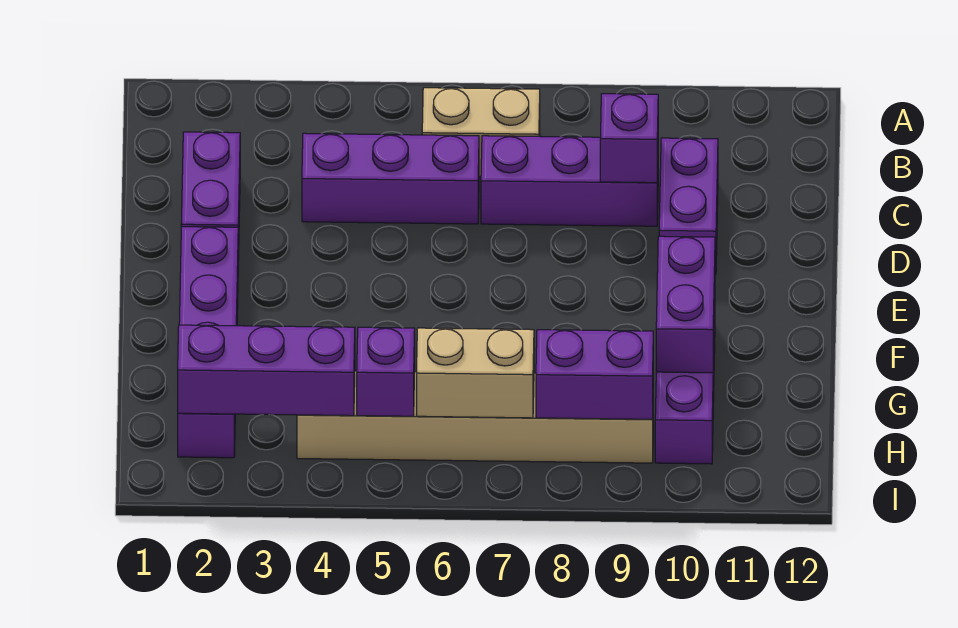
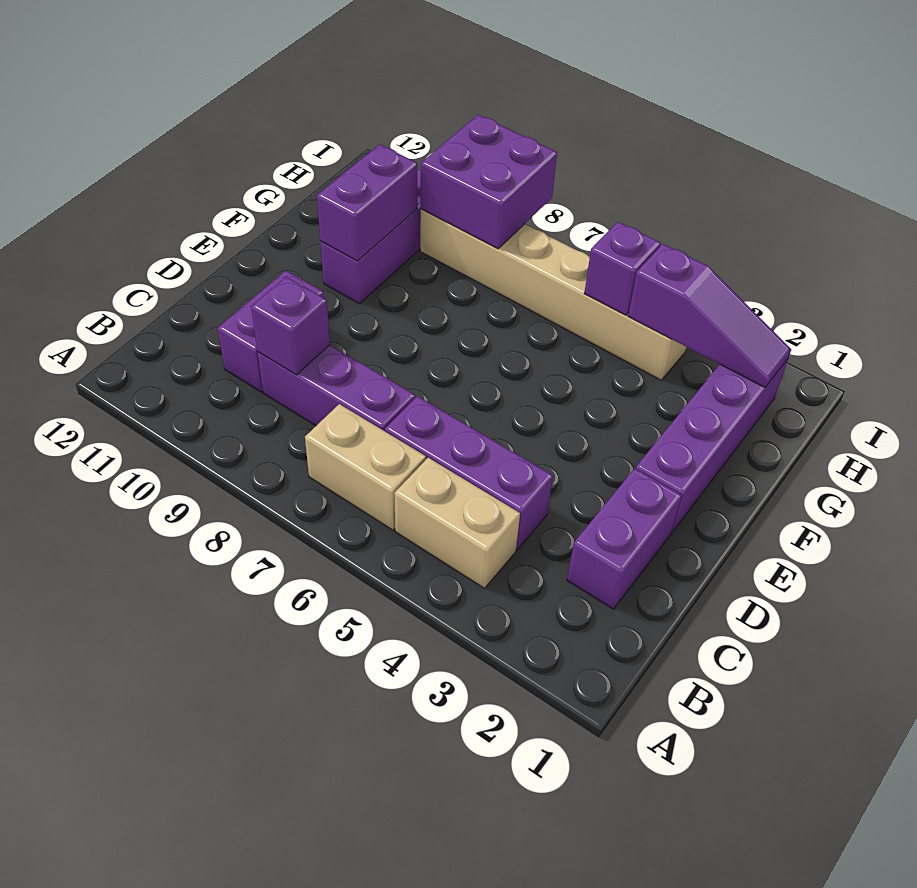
purple brick H2:H4 level 2 -> purple slope H2:H4 level 2 top 4
tan brick H6:H7 level 2 -> tan brick B4:B5 level 1
purple brick H8:H9 level 2 -> purple brick H8:I9 level 2

